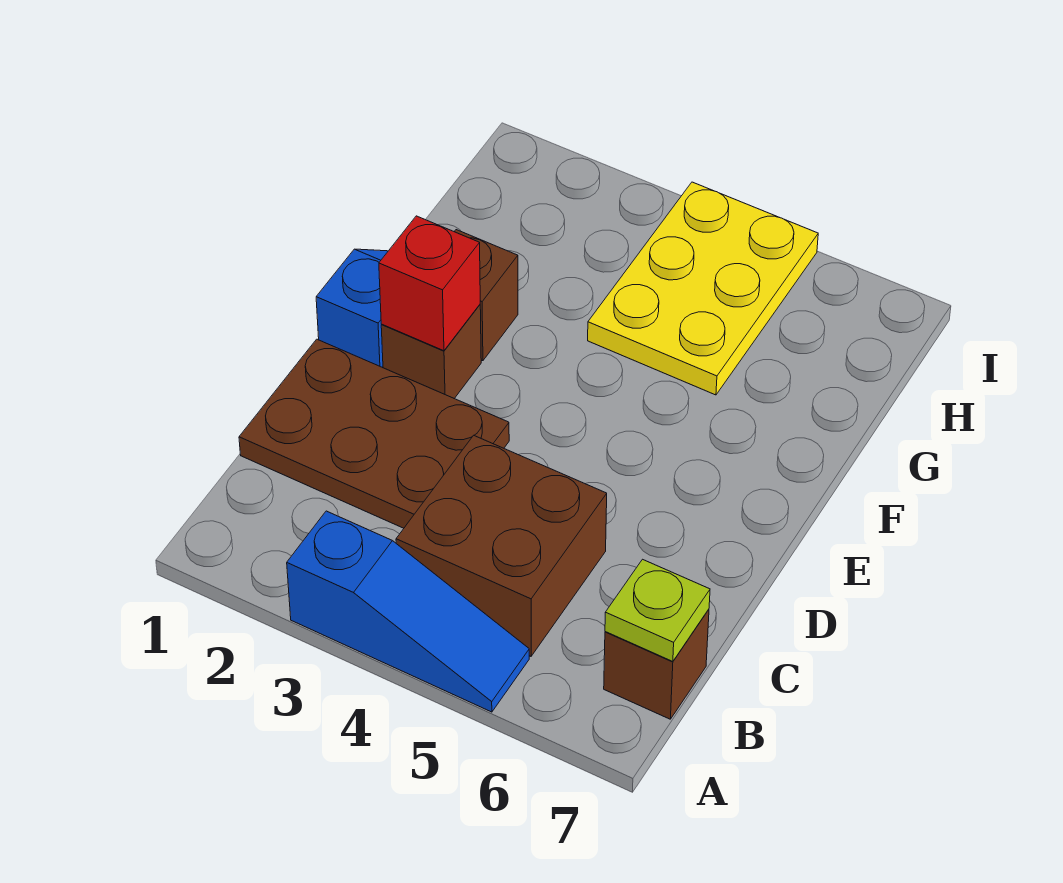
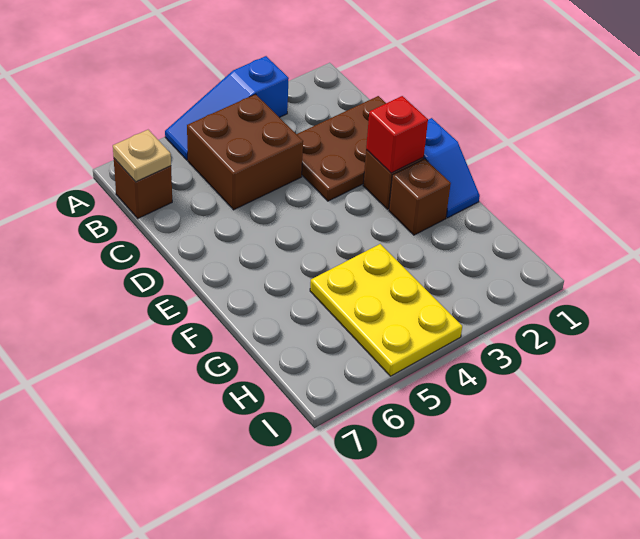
lime plate B7 level 2 -> tan plate B7 level 2

